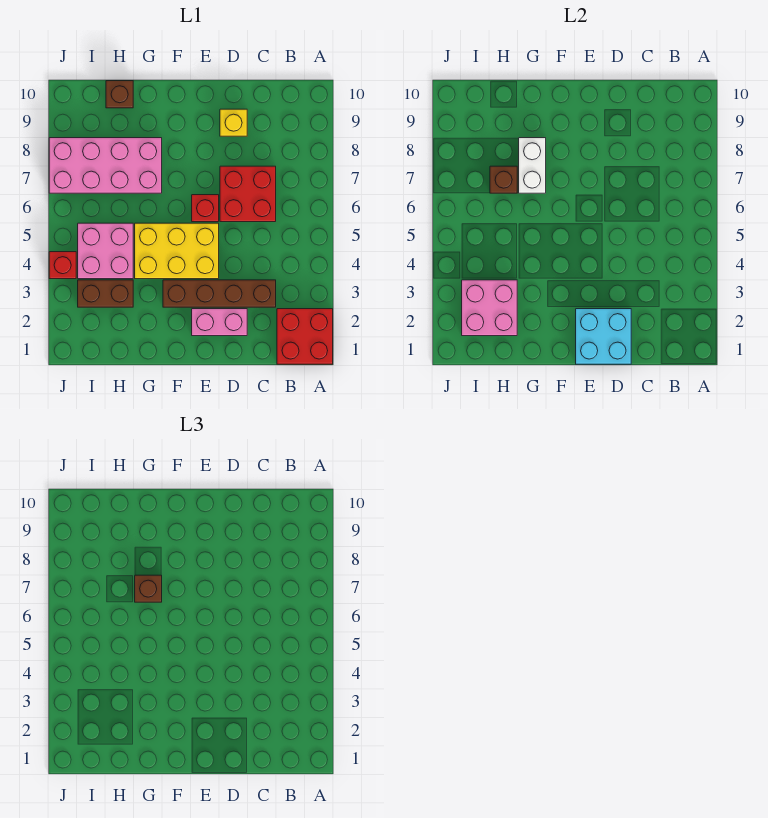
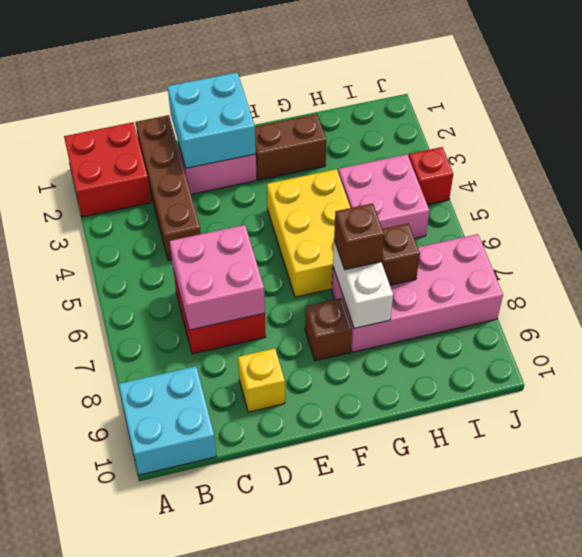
none -> cyan brick A9:B10 level 1
brown brick C3:F3 level 1 -> brown brick C1:C4 level 1
yellow brick E4:G5 level 1 -> yellow brick F4:G6 level 1
red brick E6 level 1 -> none
pink brick H2:I3 level 2 -> pink brick C6:D7 level 2
brown brick H3:I3 level 1 -> brown brick F2:G2 level 1
brown brick H10 level 1 -> brown brick F8 level 1

